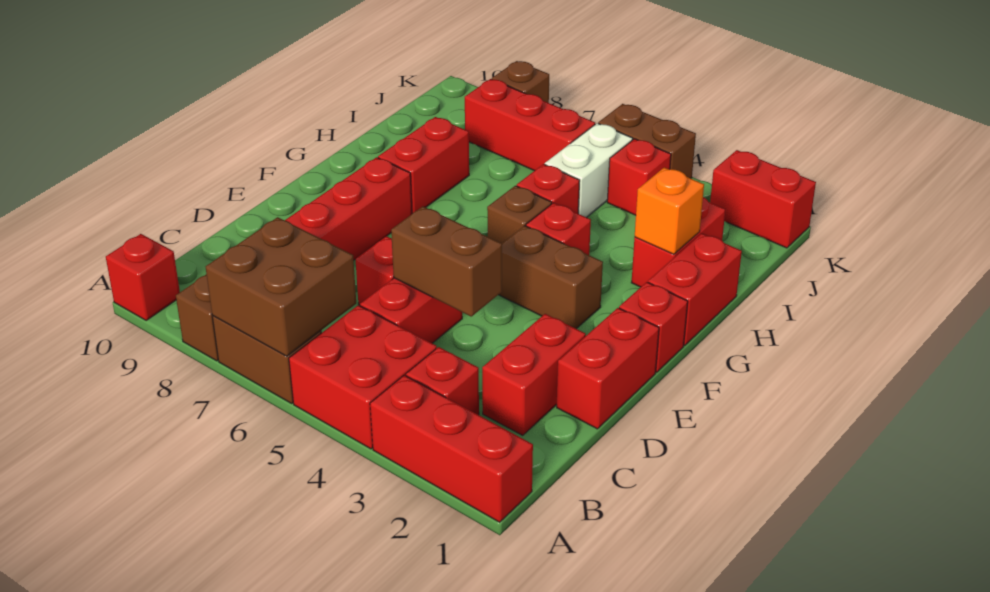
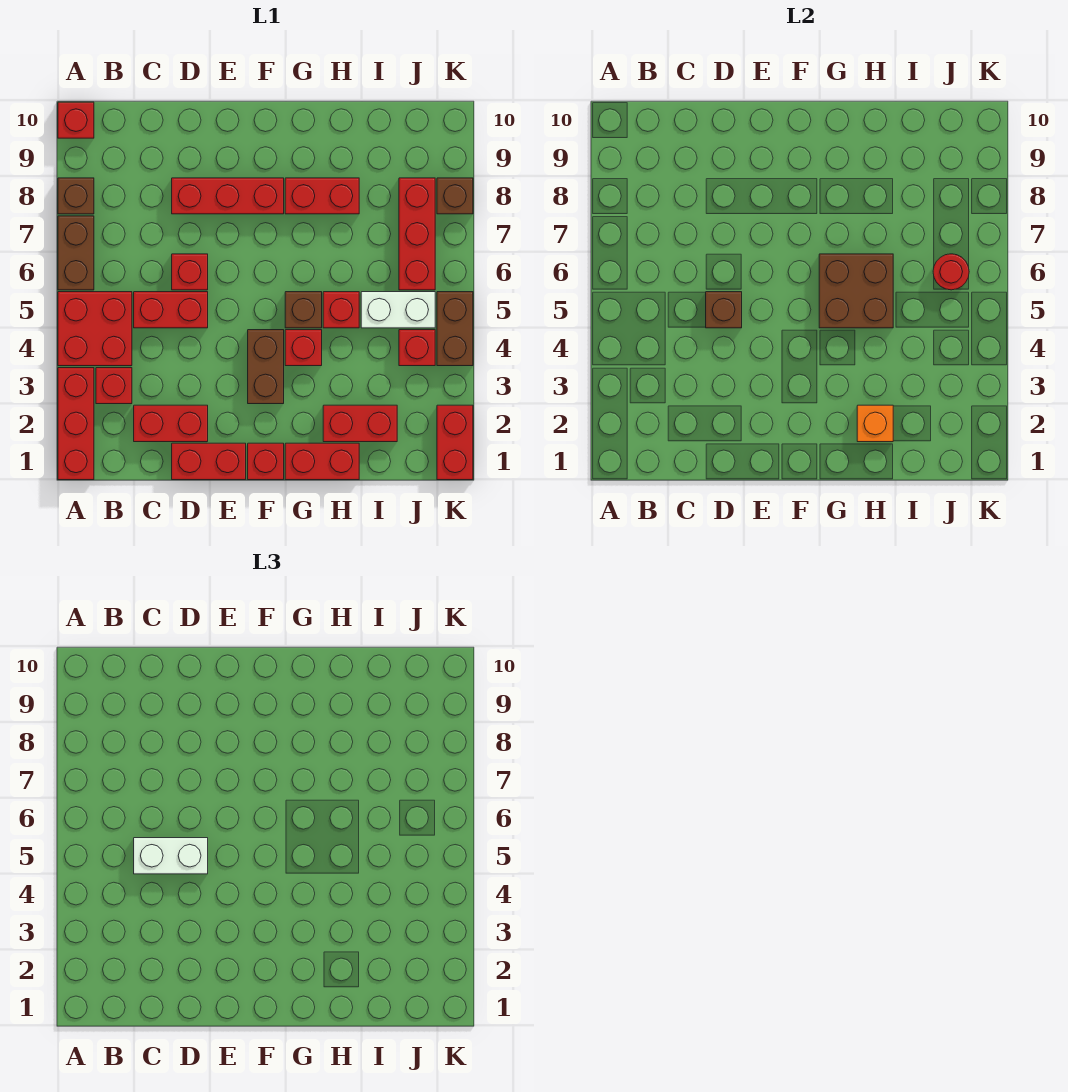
brown brick A6:B7 level 2 -> brown brick G5:H6 level 2
none -> white brick C5:D5 level 3
brown brick D4:D5 level 2 -> brown brick D5 level 2
none -> red round brick J6 level 2

